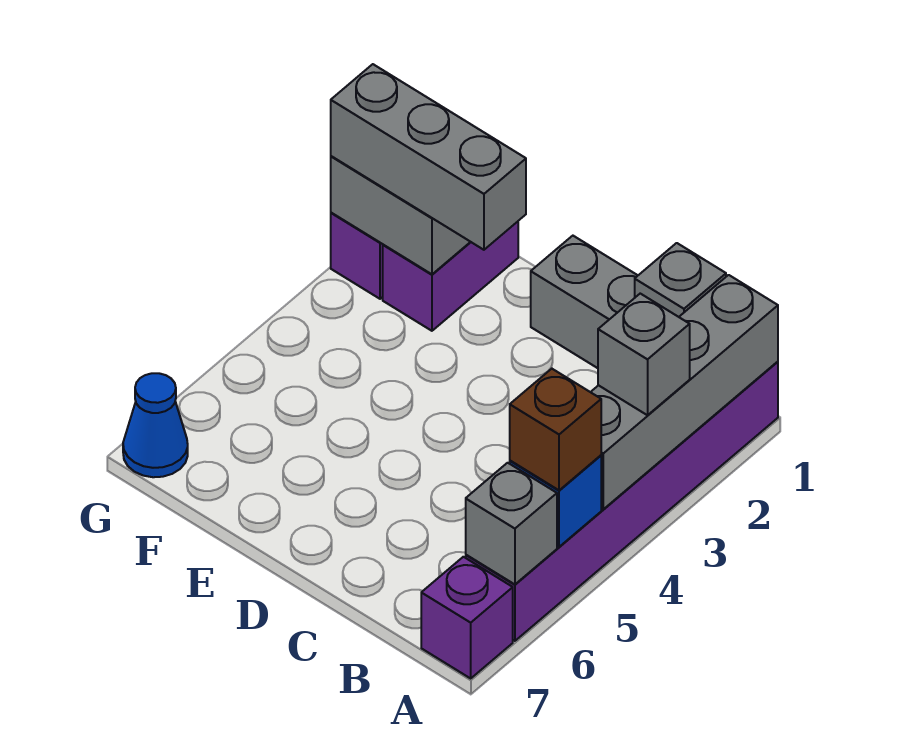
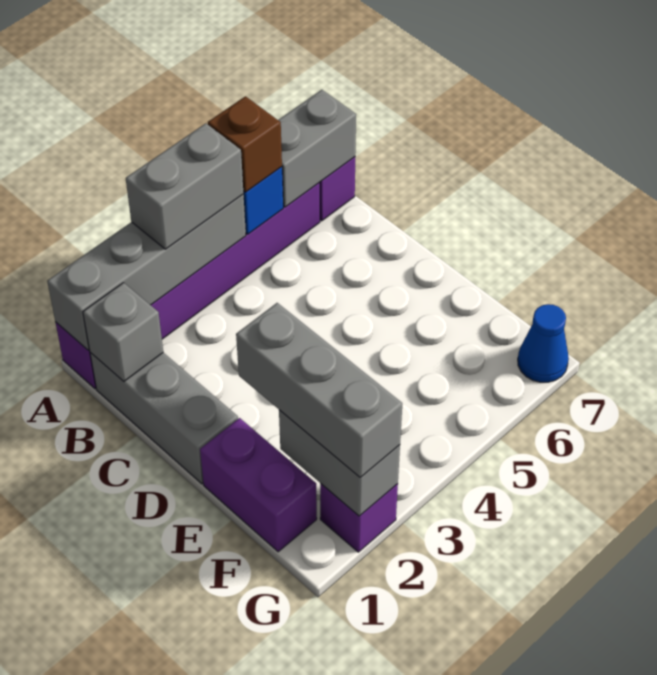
grey brick A3 level 3 -> grey brick A3:A4 level 3
grey brick A6 level 2 -> grey brick A6:A7 level 2
purple brick F1:F2 level 1 -> purple brick E1:F1 level 1

